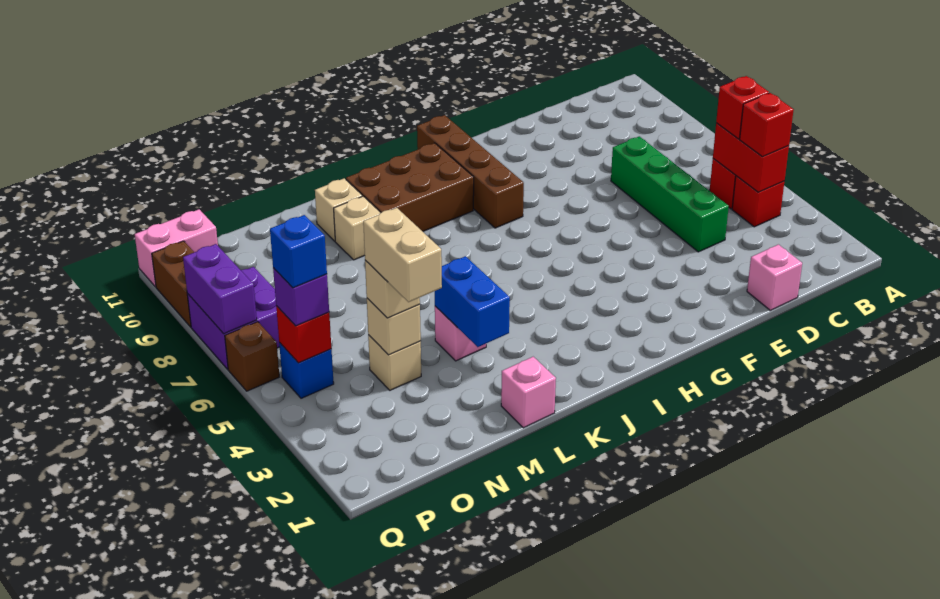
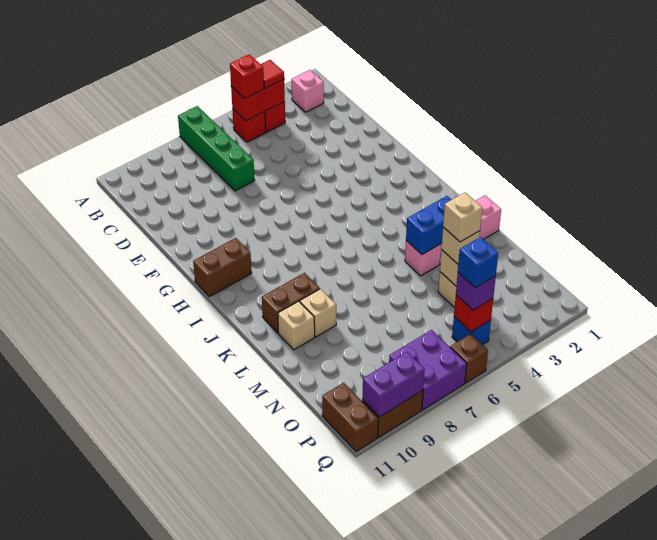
red brick B4 level 3 -> red tile B4 level 3
pink brick D1 level 1 -> pink brick B2 level 1
green brick D4:D7 level 1 -> green brick A7:D7 level 1
brown brick H8:H11 level 1 -> brown brick H10:H11 level 1
brown brick I9:K10 level 1 -> brown brick K9:K10 level 1
tan brick N3:N4 level 4 -> tan brick N4 level 4
pink brick P11:Q11 level 1 -> brown brick P11:Q11 level 1
purple brick Q7:Q8 level 2 -> purple brick Q9:Q10 level 2

